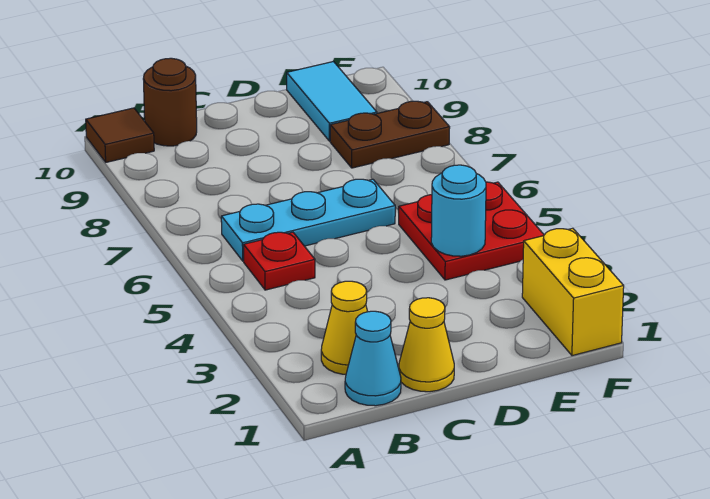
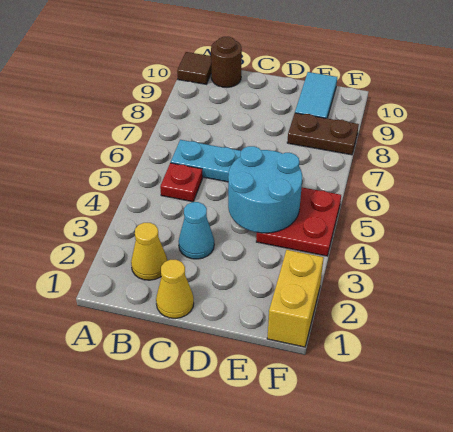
cyan cone B1 level 1 -> cyan cone C3 level 1
cyan round brick E4 level 2 -> cyan round brick D4:E5 level 2

